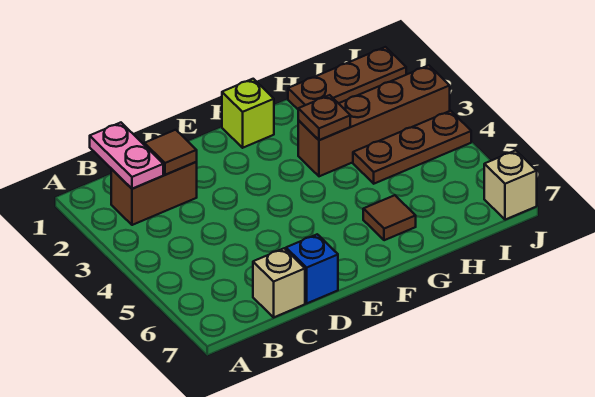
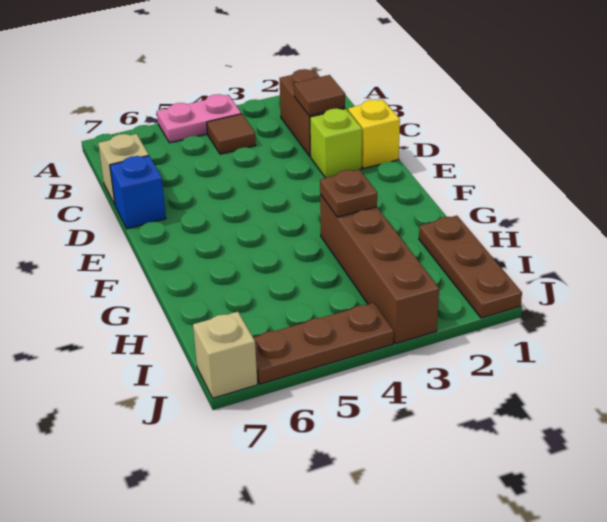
pink plate B1:B2 level 2 -> pink plate A4:A5 level 1
none -> yellow brick D1 level 1
lime brick F1 level 1 -> lime brick D2 level 1
brown tile G6 level 1 -> brown tile B4 level 1
brown plate H4:J4 level 1 -> brown plate J4:J6 level 1

